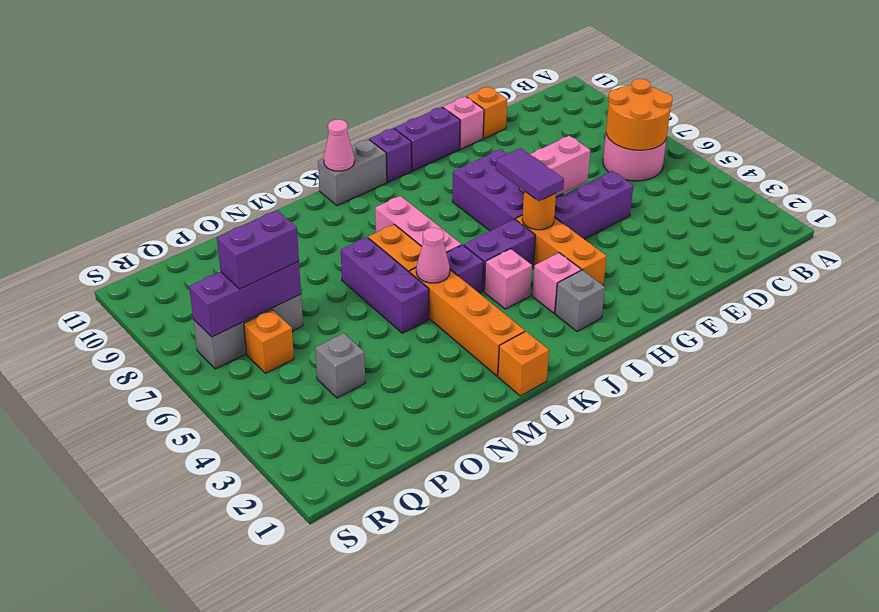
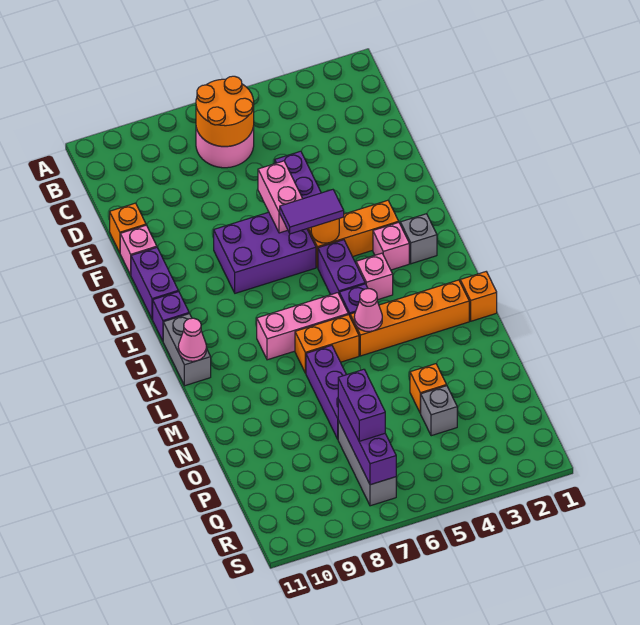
purple brick M5:M7 level 1 -> purple brick M7:O7 level 1
orange brick Q6 level 1 -> orange brick O4 level 1

